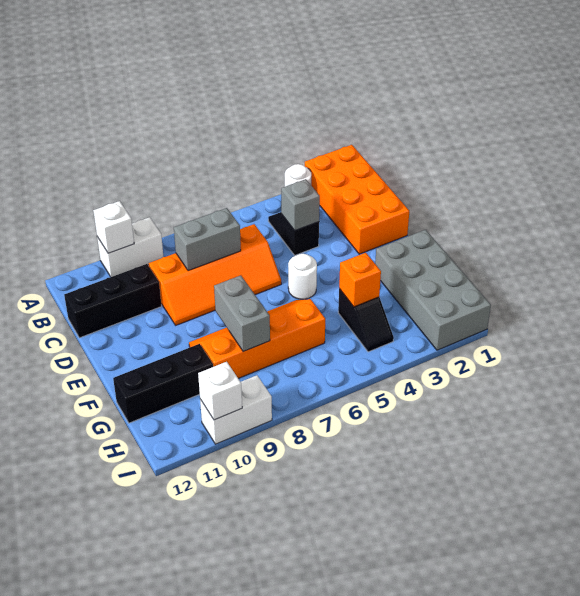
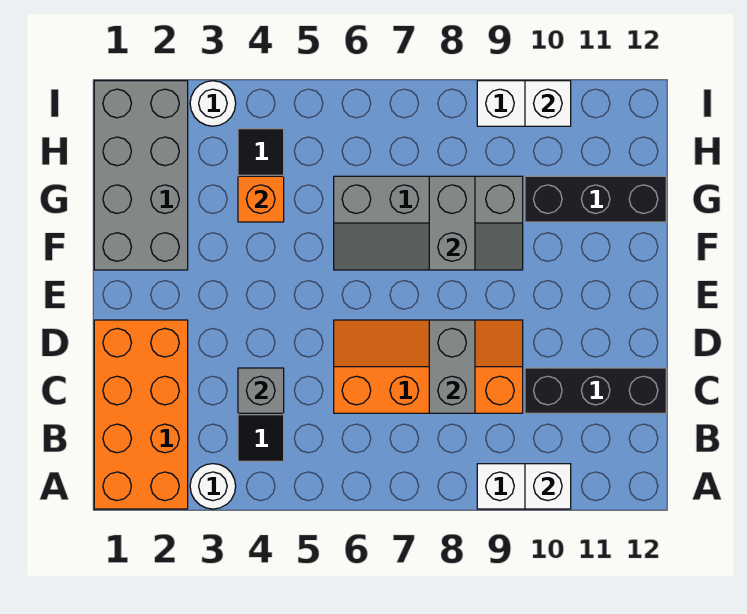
grey brick C7:C8 level 2 -> grey brick C8:D8 level 2
white round brick E5 level 1 -> white round brick I3 level 1
orange slope F6:G9 level 1 top G -> grey slope F6:G9 level 1 top G

